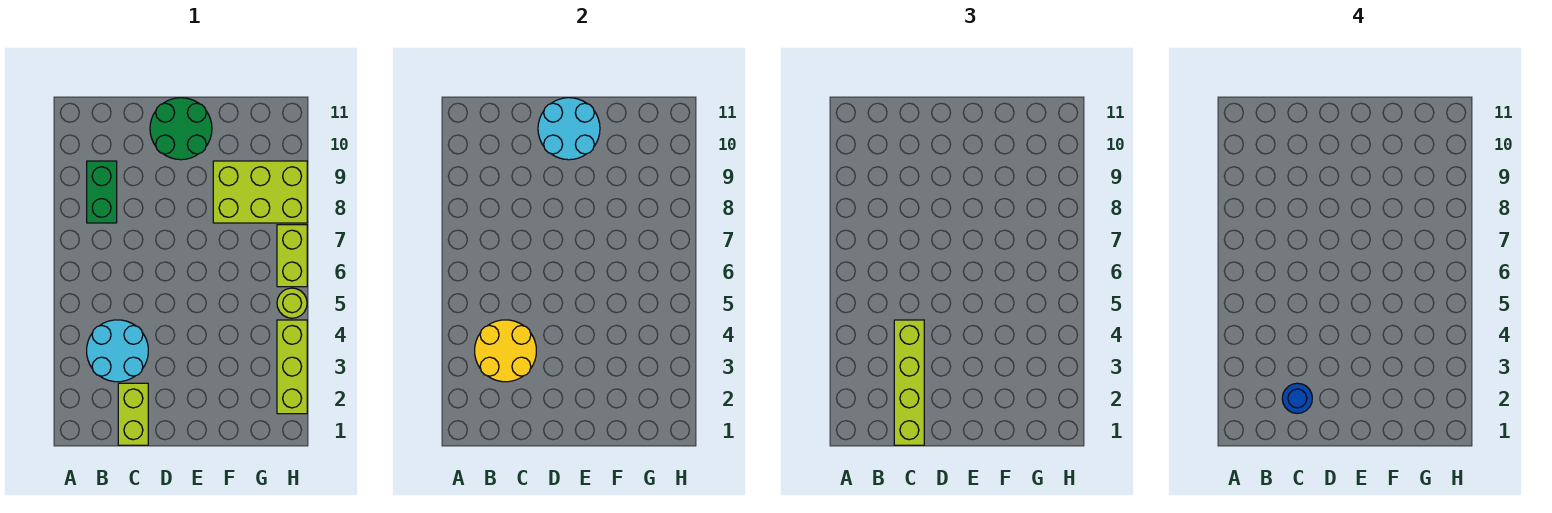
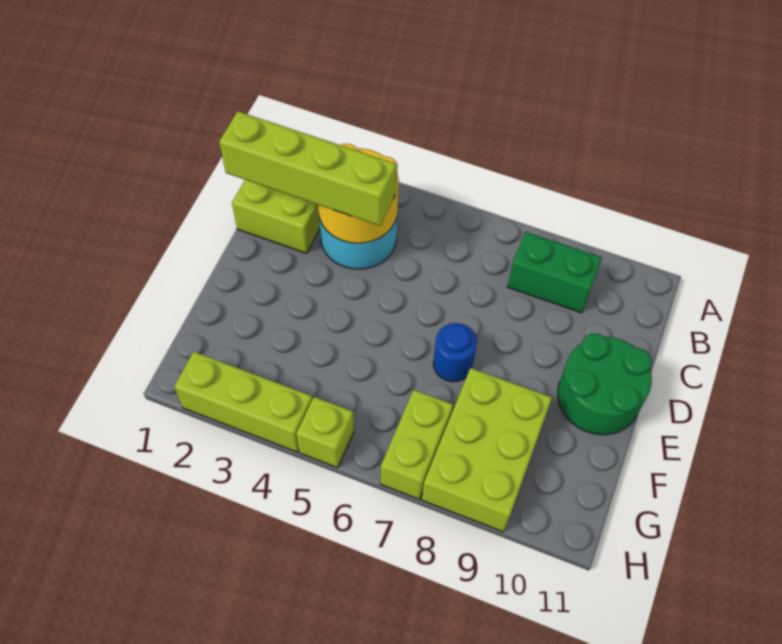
blue round brick C2 level 4 -> blue round brick E7 level 1
cyan round brick D10:E11 level 2 -> none
lime round brick H5 level 1 -> lime brick H5 level 1
lime brick H6:H7 level 1 -> lime brick G7:H7 level 1

